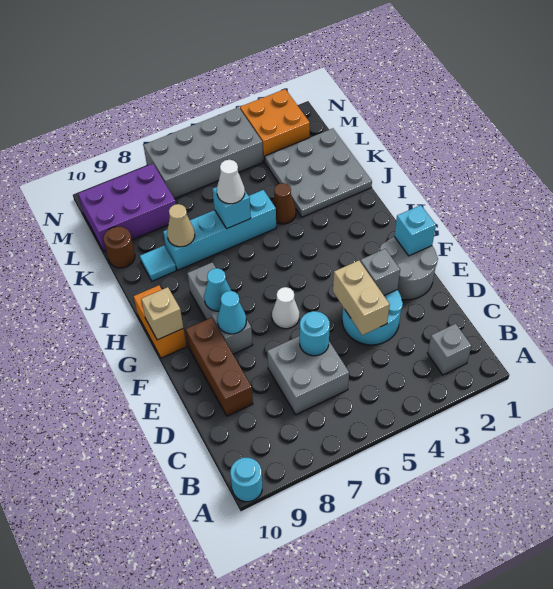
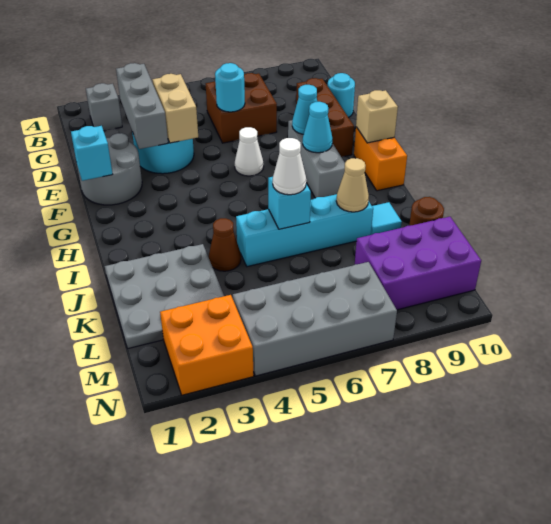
cyan round brick A10 level 1 -> cyan round brick D10 level 1
grey brick C6:D7 level 1 -> brown brick C6:D7 level 1
grey brick E3 level 2 -> grey brick C3:E3 level 2

